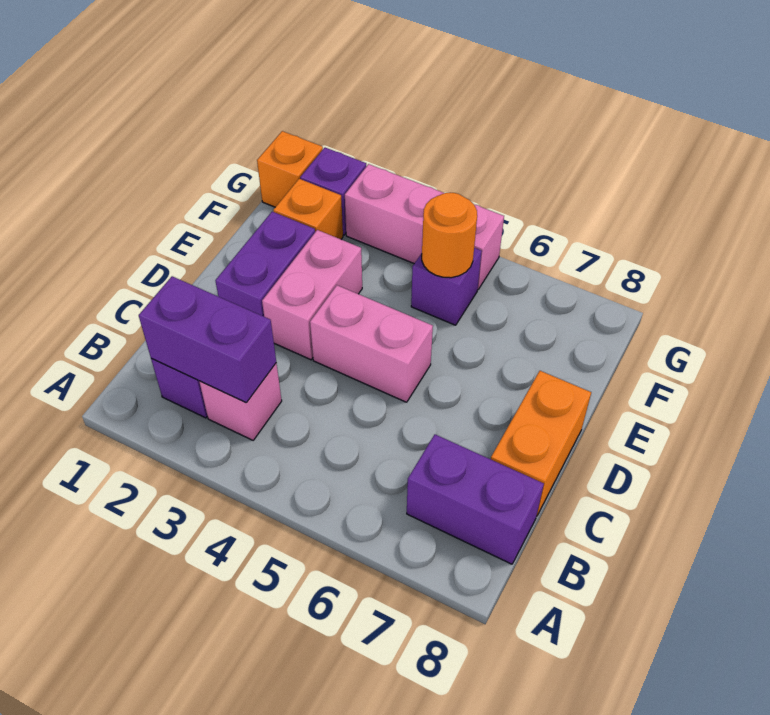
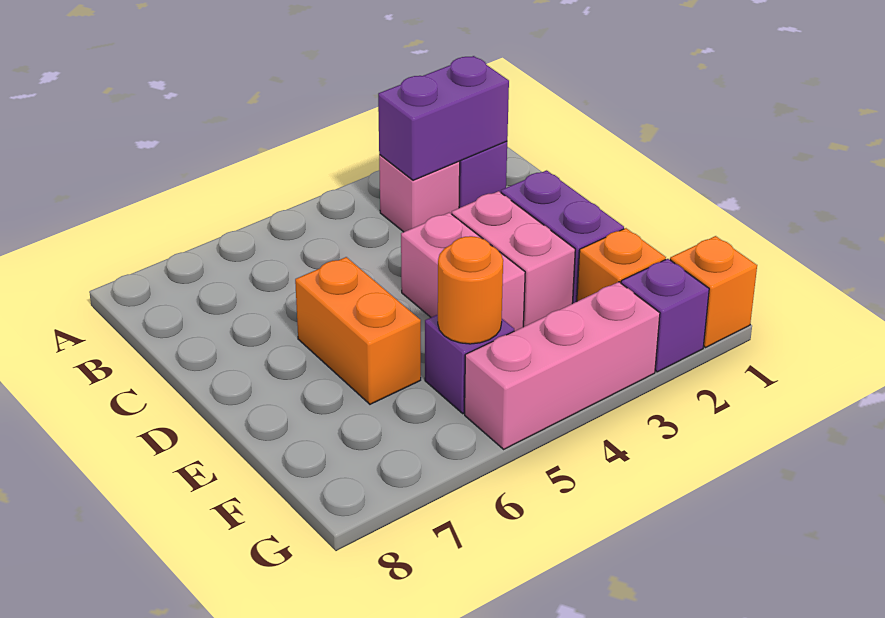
purple brick B7:B8 level 1 -> none
orange brick C8:D8 level 1 -> orange brick D6:E6 level 1
pink brick D4:D5 level 1 -> pink brick D4:E4 level 1

